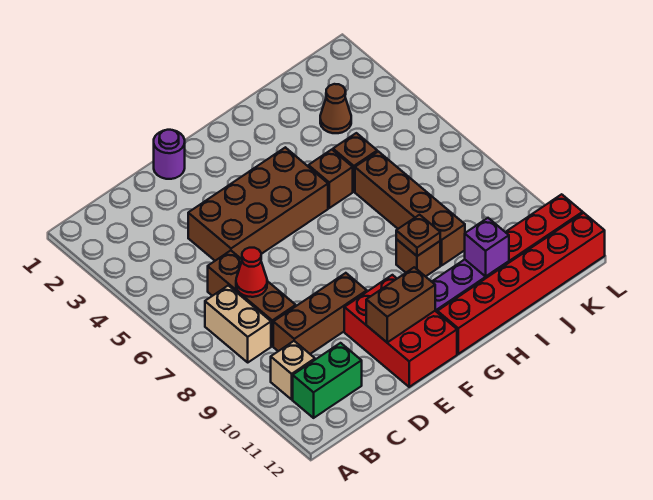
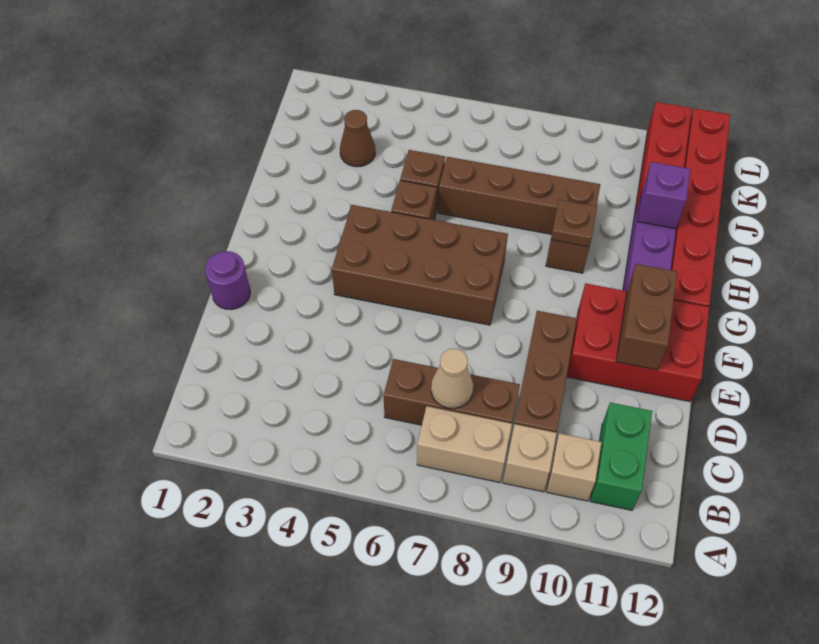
none -> tan brick B9 level 1
red cone C7 level 2 -> tan cone C7 level 2
brown brick D4:G5 level 1 -> brown brick F4:G7 level 1

